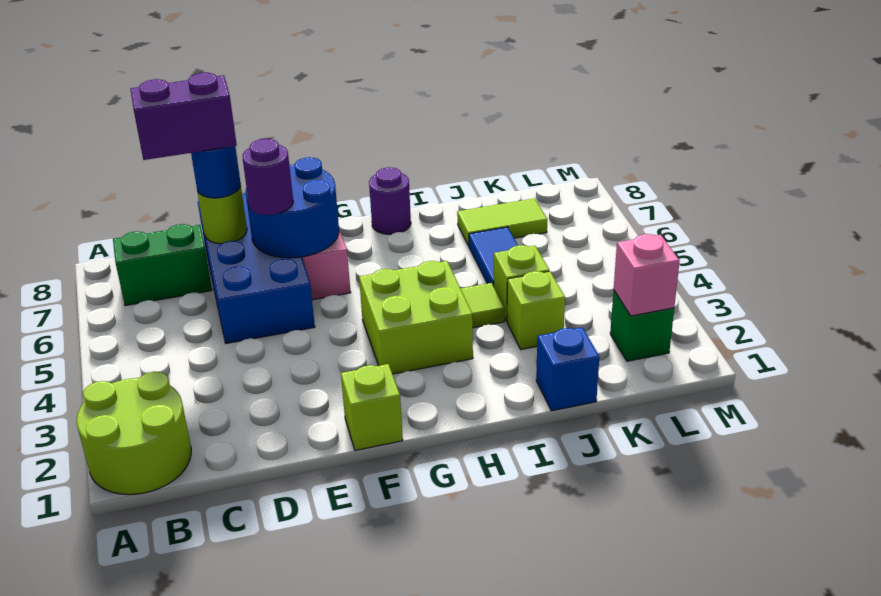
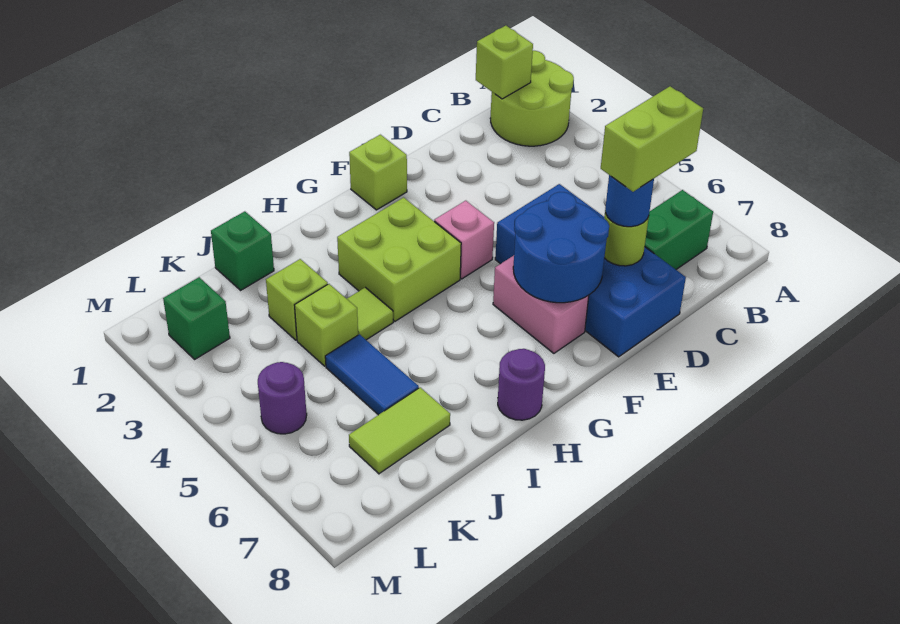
none -> lime brick B1 level 2
purple brick C7:D7 level 4 -> lime brick C7:D7 level 4
purple round brick E6 level 3 -> purple round brick L5 level 1
blue brick J1 level 1 -> green brick J1 level 1
pink brick L2 level 2 -> pink brick F4 level 1

